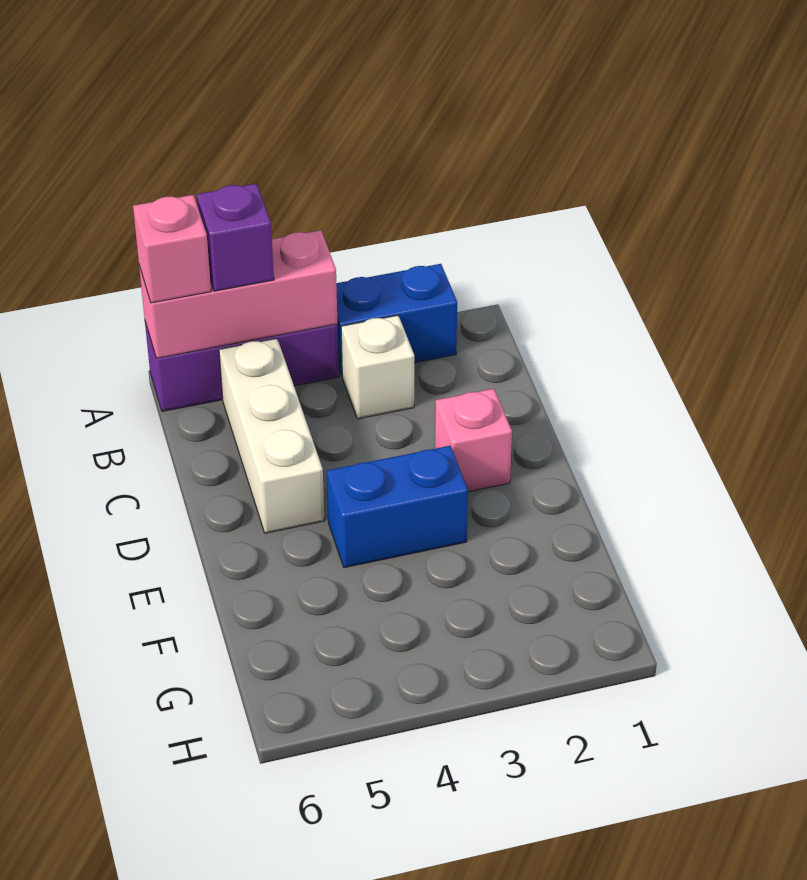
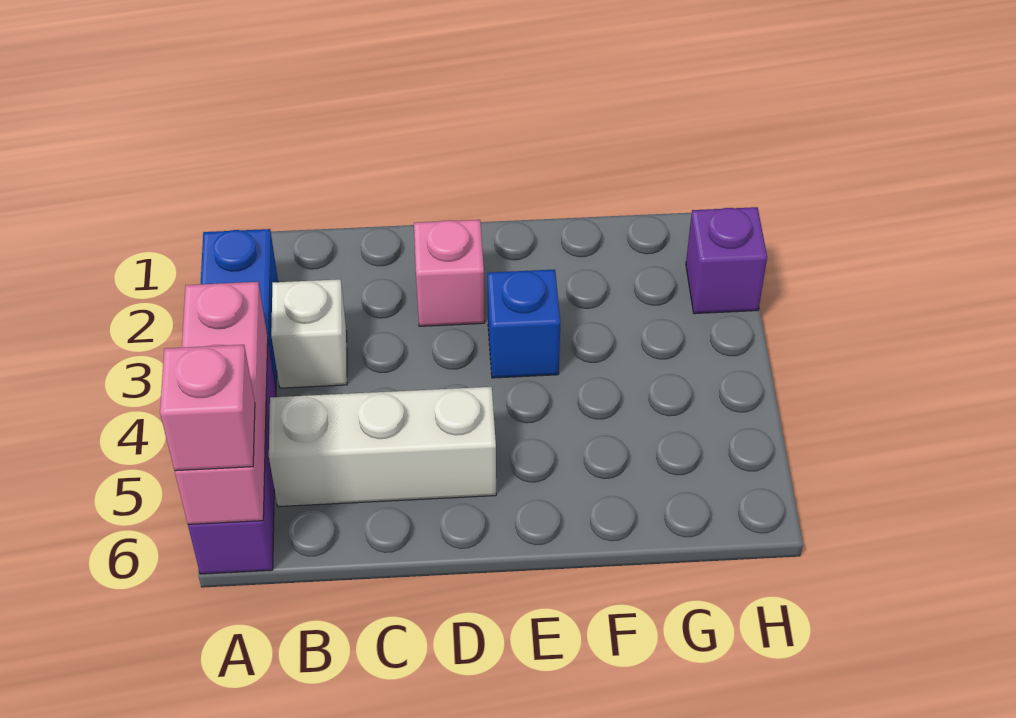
purple brick A5 level 3 -> purple brick H2 level 1
blue brick E3:E4 level 1 -> blue brick E3 level 1

